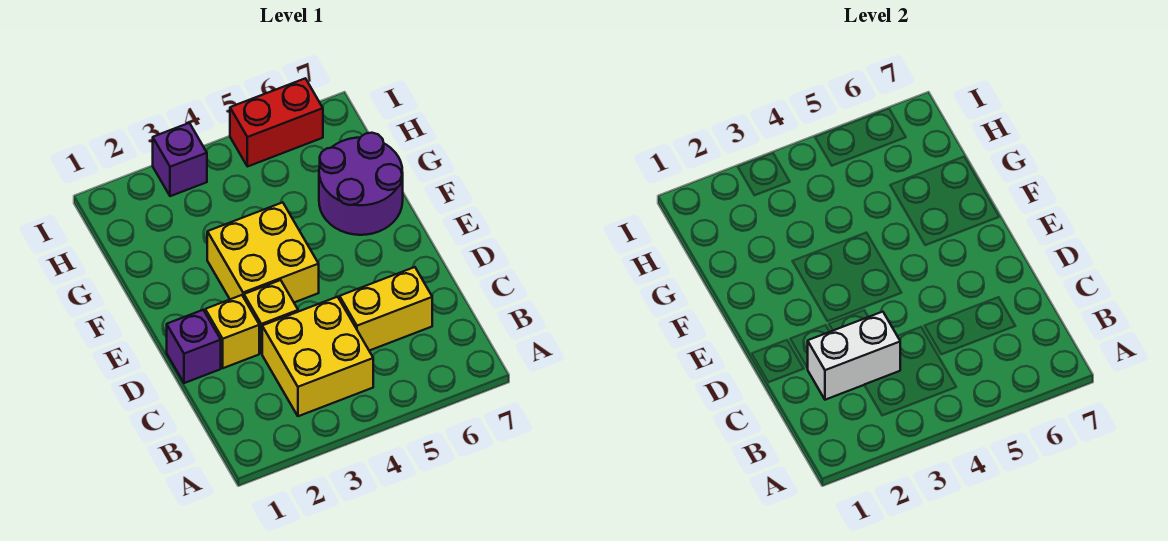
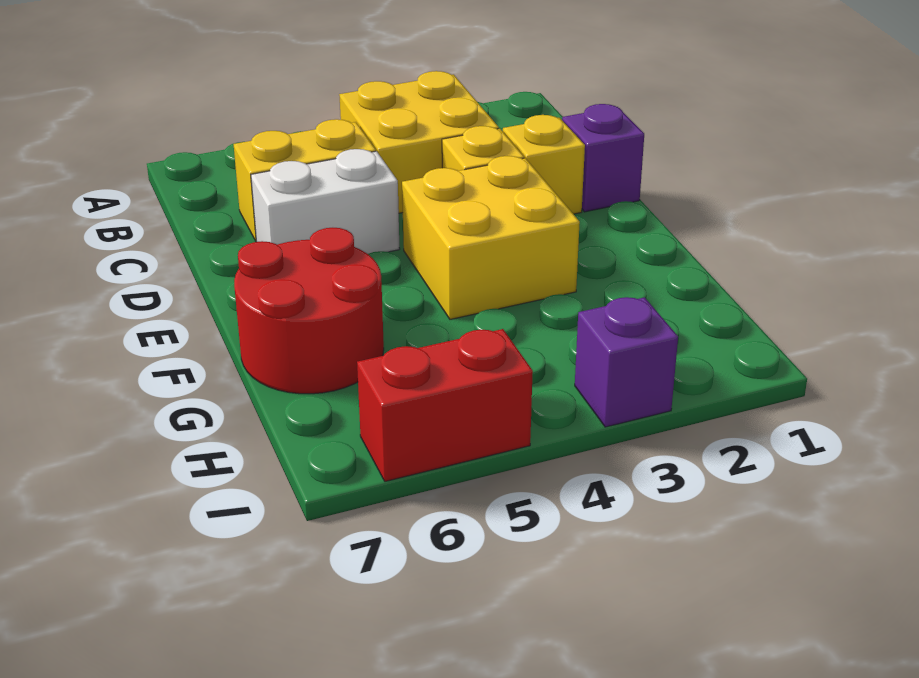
white brick C2:C3 level 2 -> white brick D5:D6 level 1
purple round brick F6:G7 level 1 -> red round brick F6:G7 level 1

